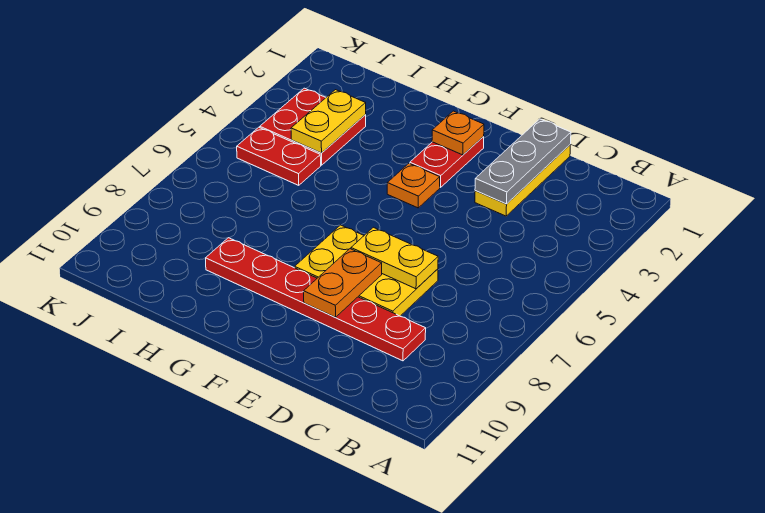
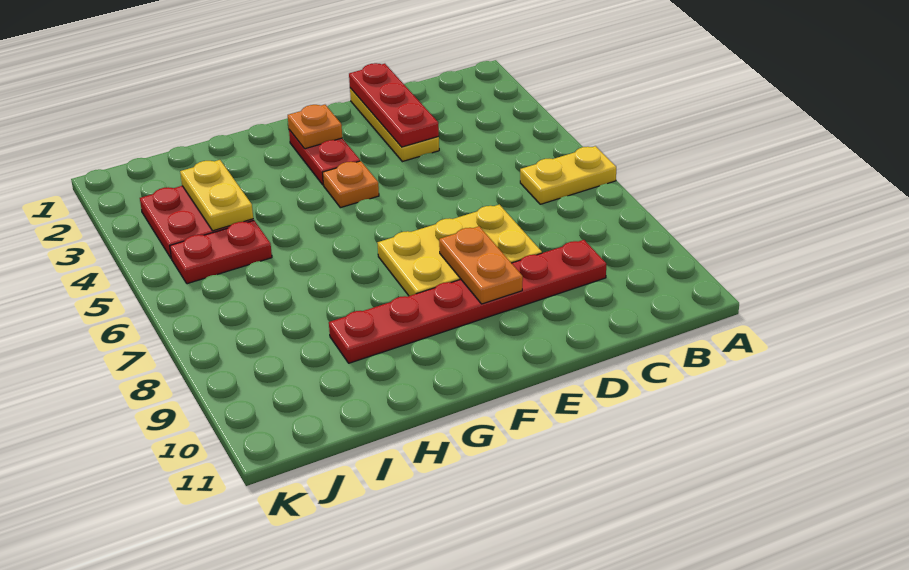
grey plate D1:D3 level 2 -> red plate D1:D3 level 2
yellow plate D7:E7 level 2 -> yellow plate A6:B6 level 1

